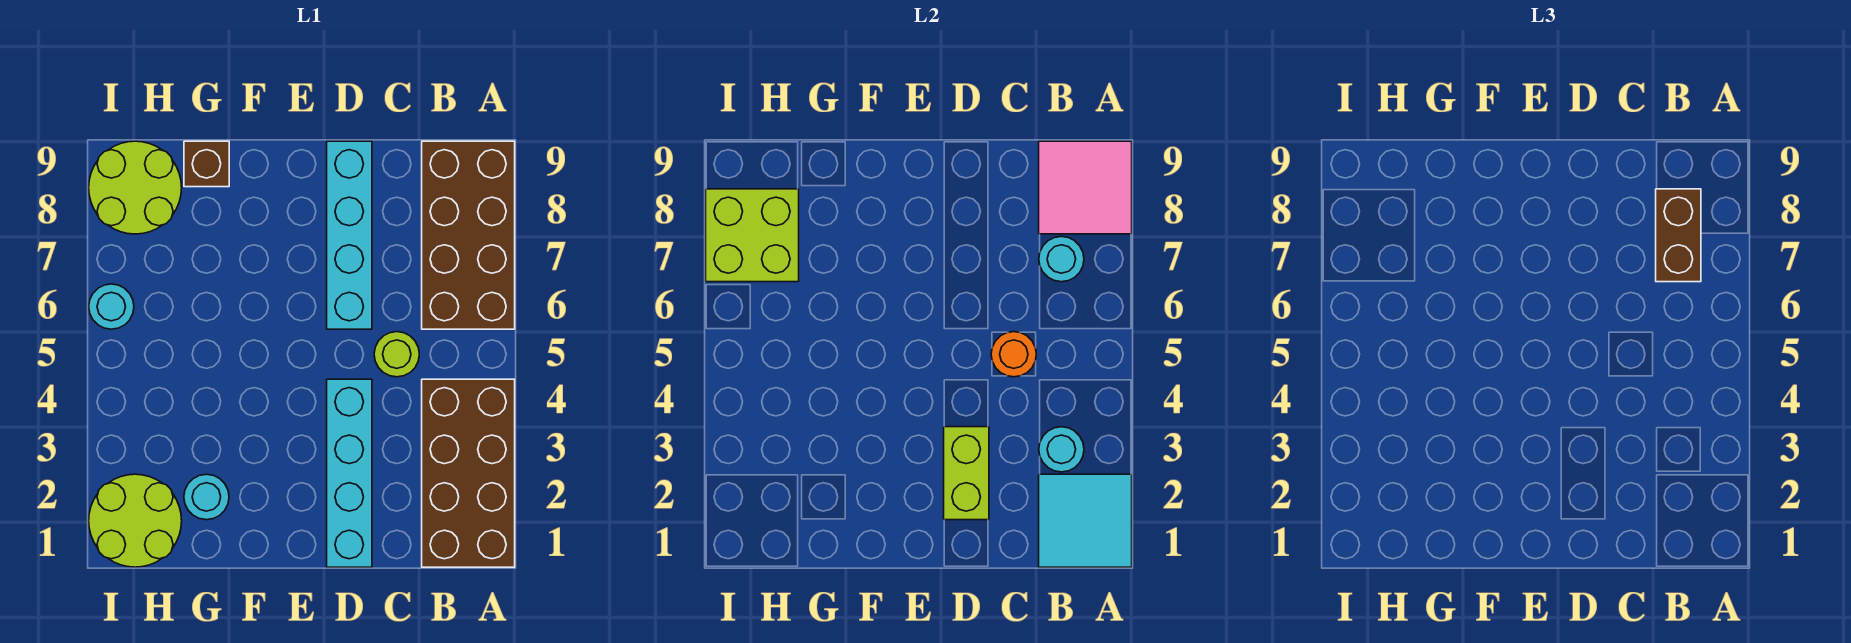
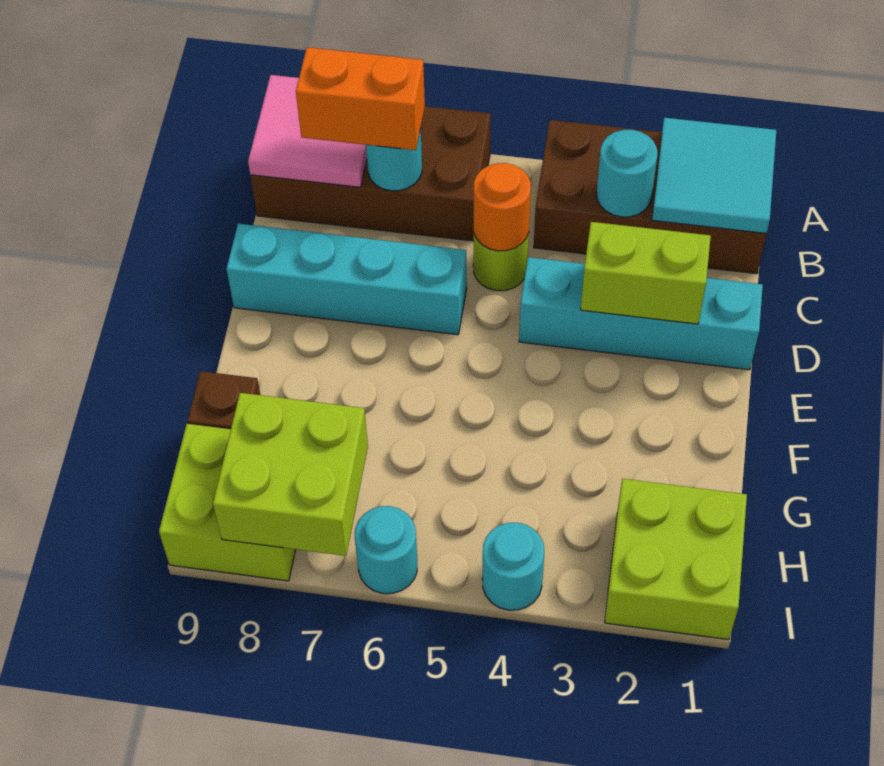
brown brick B7:B8 level 3 -> orange brick B7:B8 level 3
cyan round brick G2 level 1 -> cyan round brick I4 level 1
lime round brick H1:I2 level 1 -> lime brick H1:I2 level 1
lime round brick H8:I9 level 1 -> lime brick H8:I9 level 1

